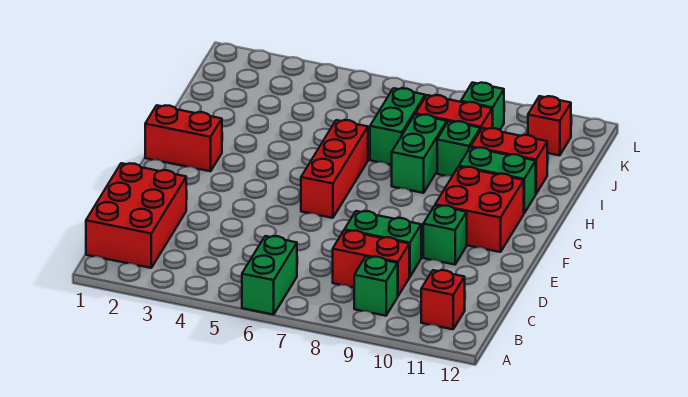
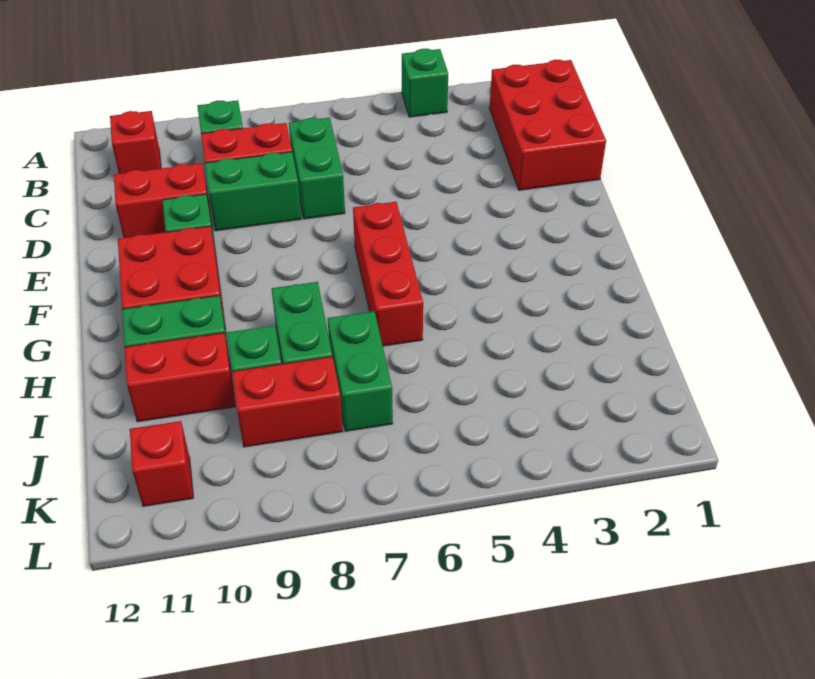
green brick A6:B6 level 1 -> green brick C7:D7 level 1
red brick G1:G2 level 1 -> red brick D10:D11 level 1
green brick K9 level 1 -> green brick A4 level 1

